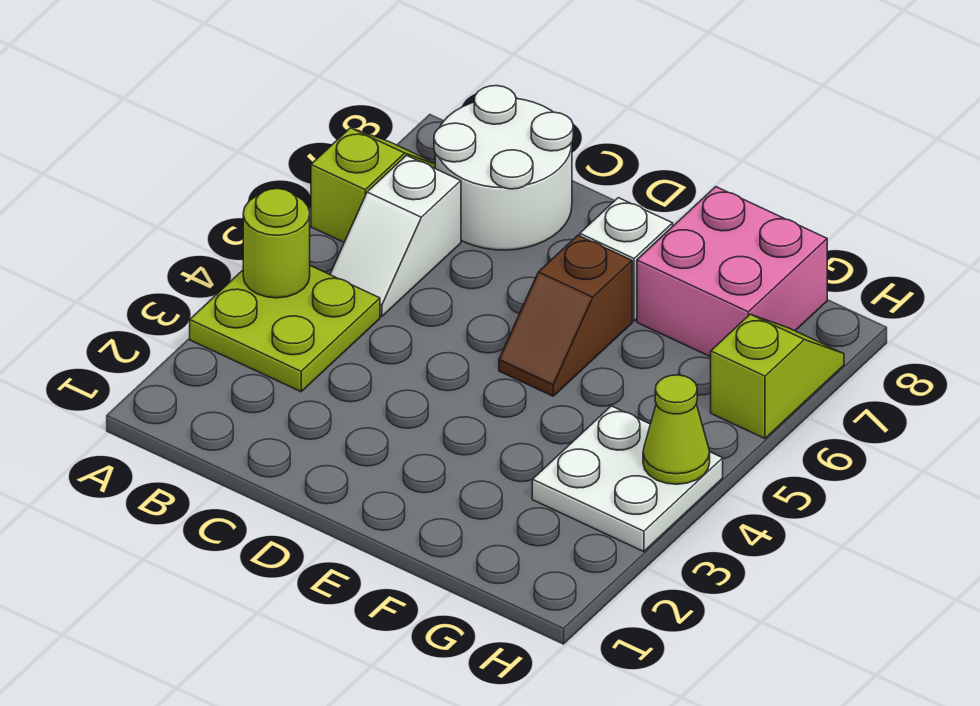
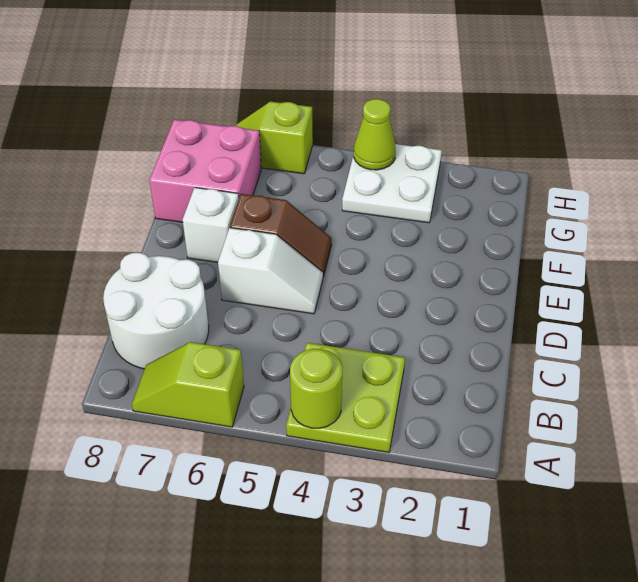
white slope B5:B6 level 1 top 6 -> white slope D5:D6 level 1 top 6

